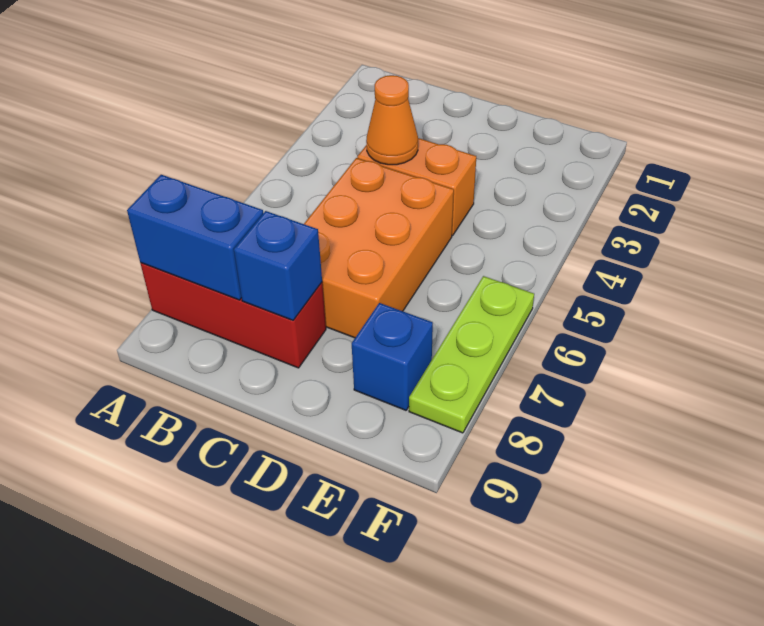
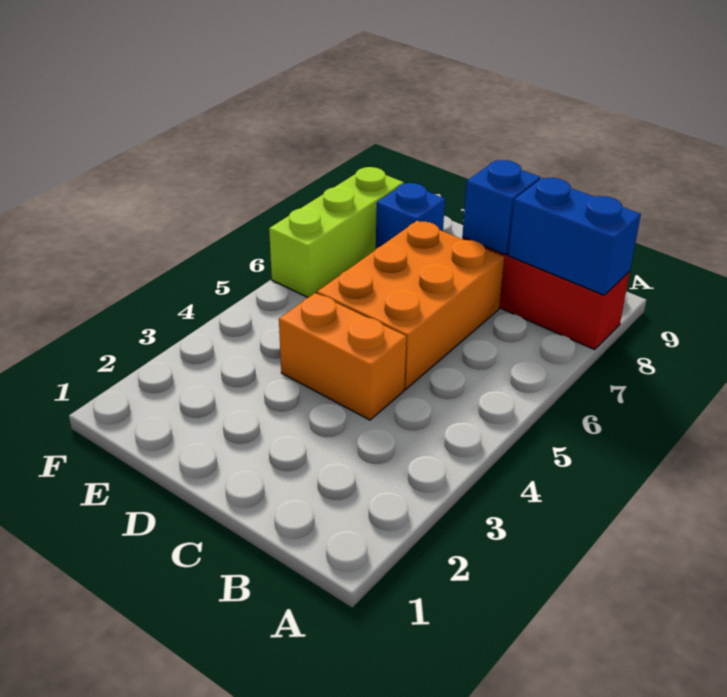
orange cone C4 level 2 -> none
lime plate F6:F8 level 1 -> lime brick F6:F8 level 1

